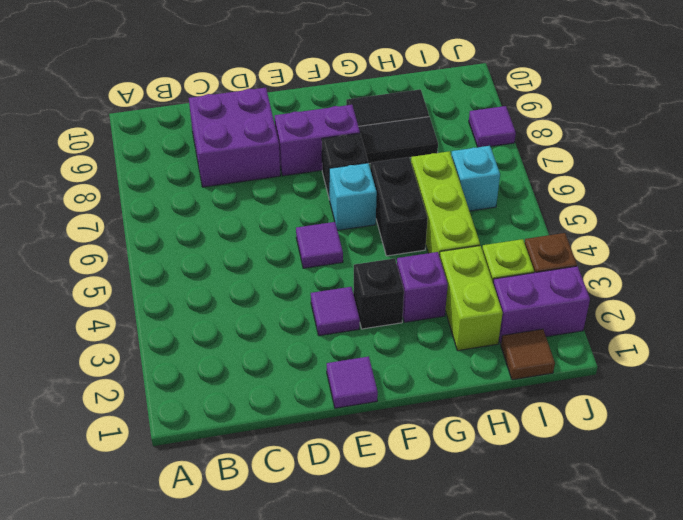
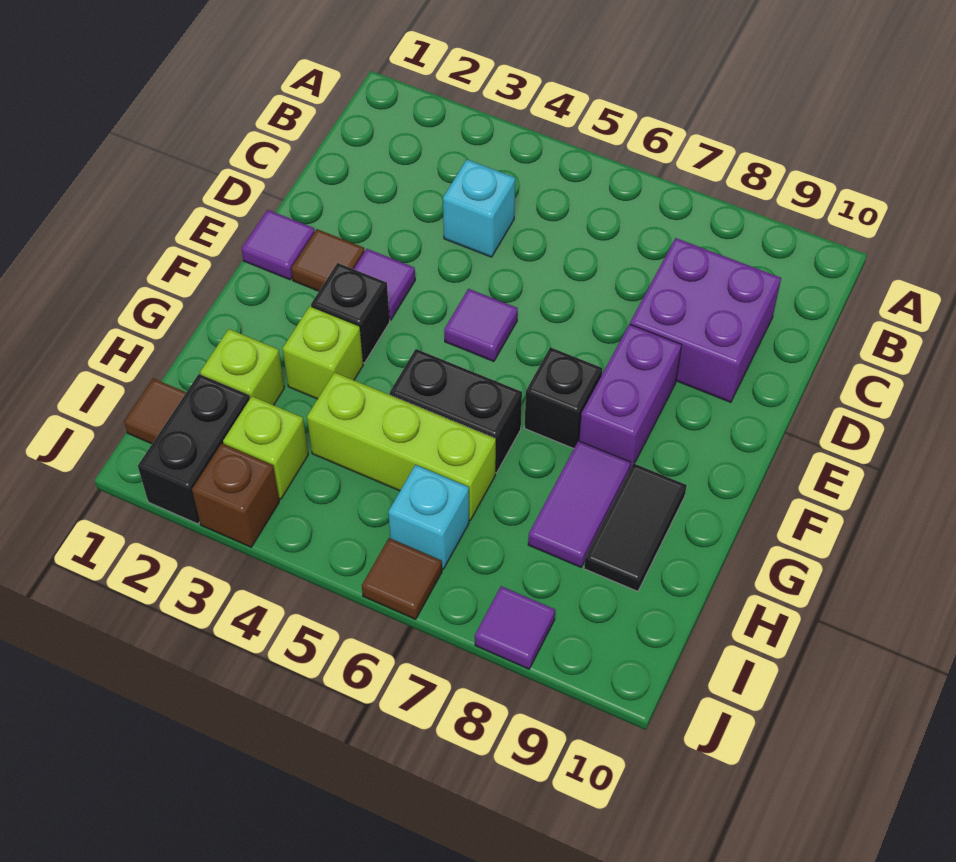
none -> brown tile E2 level 1
cyan brick F6 level 1 -> cyan brick C4 level 1
purple brick G3 level 1 -> lime brick G3 level 1
black tile G8:H8 level 1 -> purple tile G8:H8 level 1
lime brick H2:H3 level 1 -> lime brick H2 level 1
purple brick I2:J2 level 1 -> black brick I2:J2 level 1
none -> brown tile J6 level 1

